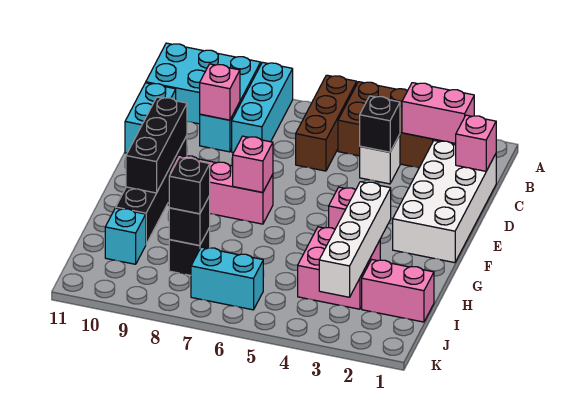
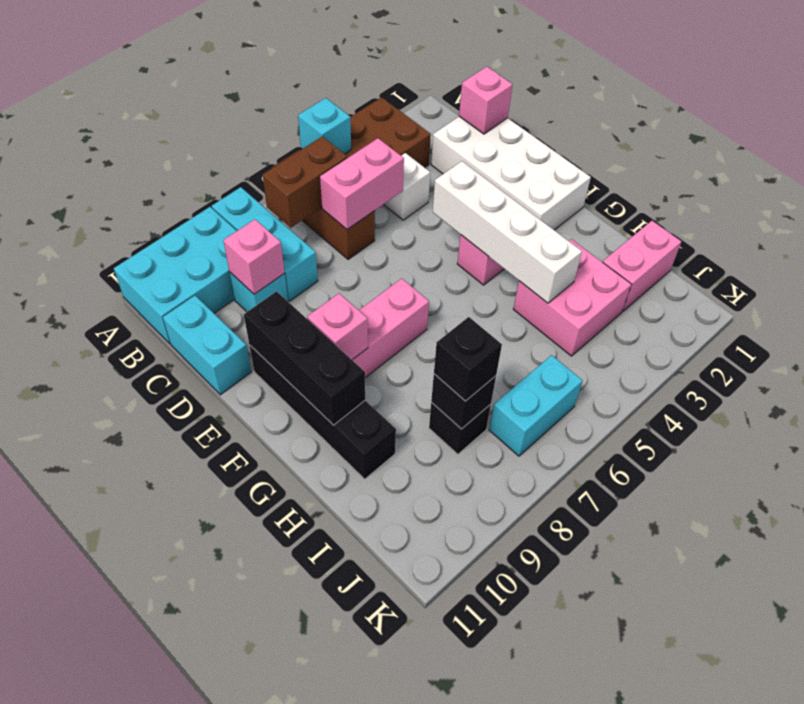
pink brick B2:B3 level 2 -> pink brick C5:C6 level 2
none -> brown brick B6:B7 level 2
black brick C4 level 2 -> none
pink brick F7 level 2 -> pink brick F9 level 2
white brick G3:J3 level 2 -> white brick E4:H4 level 2
cyan brick I10 level 1 -> cyan brick A5 level 2

